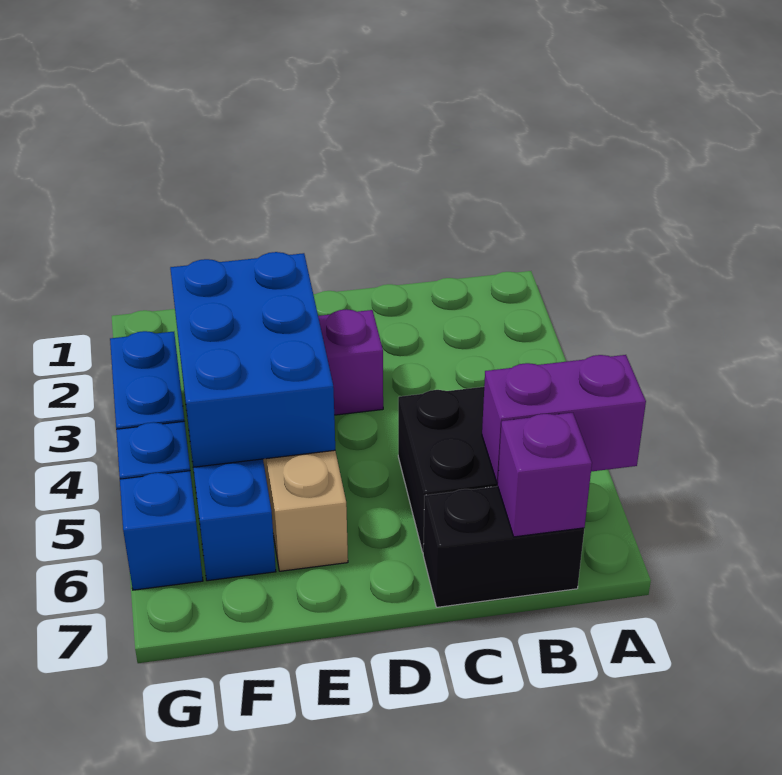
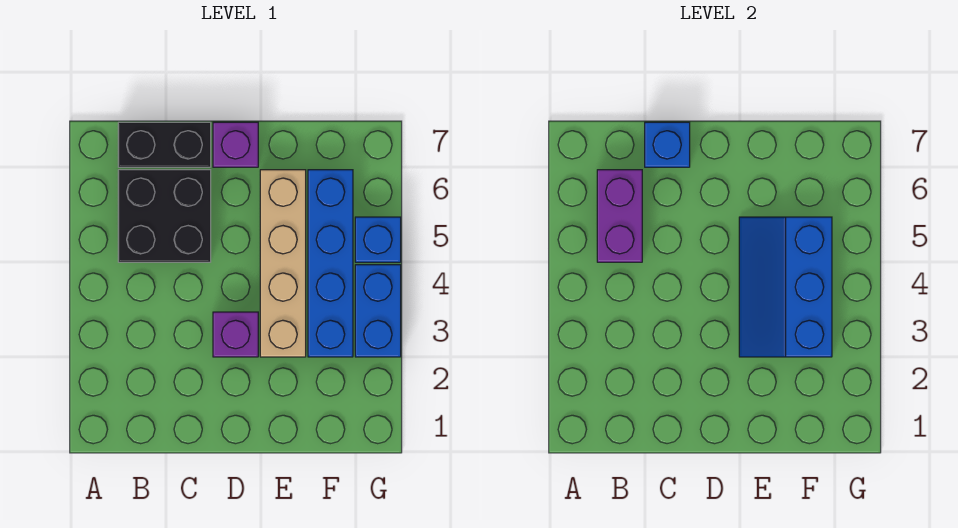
purple brick A6:B6 level 2 -> purple brick B5:B6 level 2
purple brick B7 level 2 -> purple brick D7 level 1
blue brick E3:F5 level 2 -> blue slope E3:F5 level 2 top F
blue brick G6 level 1 -> blue brick C7 level 2

